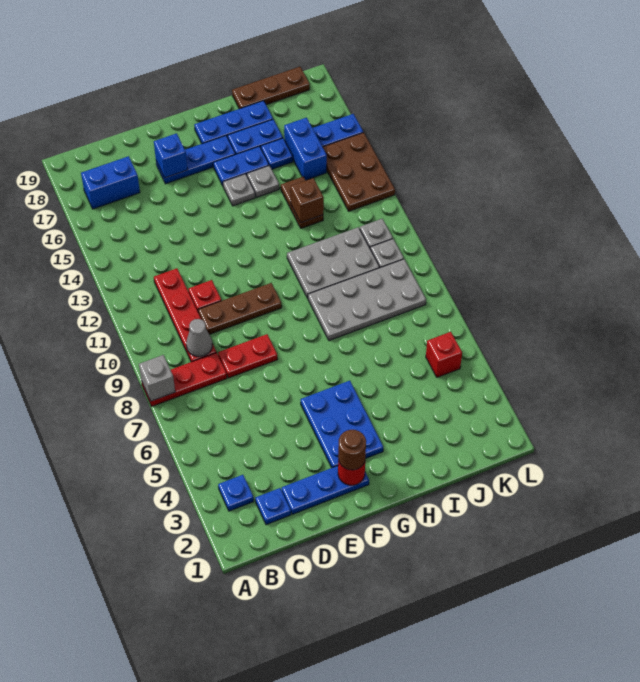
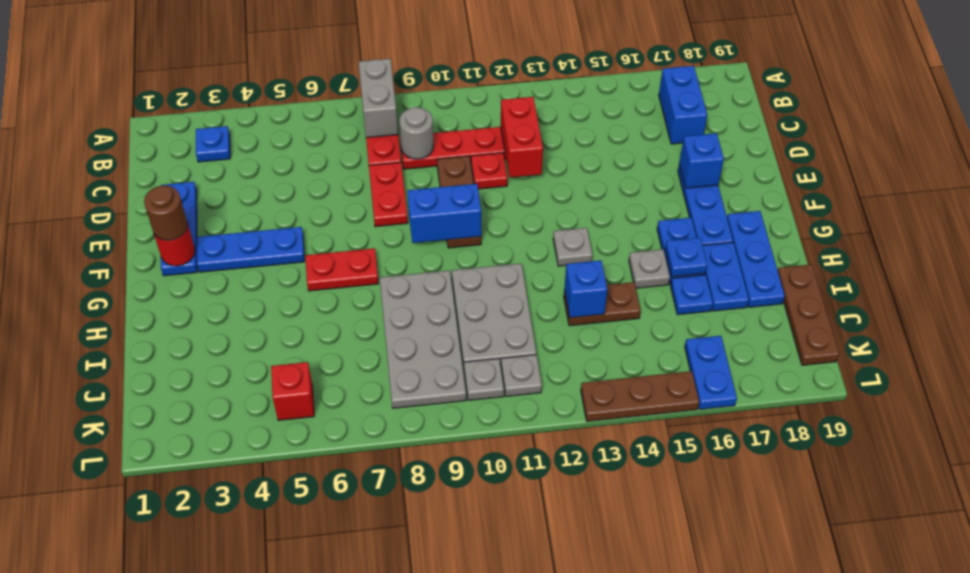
grey brick A8 level 2 -> grey brick A8:B8 level 2
blue plate C2 level 1 -> blue plate H16 level 2
grey cone C9 level 2 -> grey round brick C9 level 2
none -> red brick C12:D12 level 2
blue plate F3:G5 level 1 -> blue plate F3:F5 level 1
none -> red plate G6:G7 level 1
grey plate G15 level 1 -> grey plate G13 level 1
brown brick I13 level 2 -> blue brick I13 level 2
blue brick J15:J16 level 1 -> blue brick F9:F10 level 2
brown plate K13:L15 level 1 -> brown plate L13:L15 level 1

